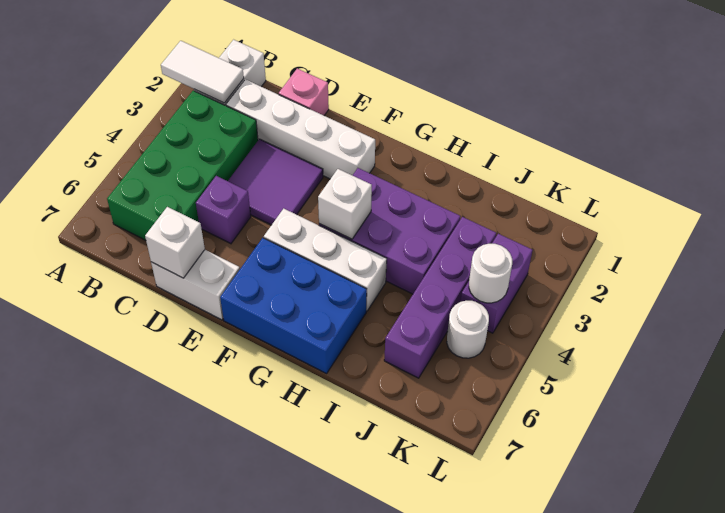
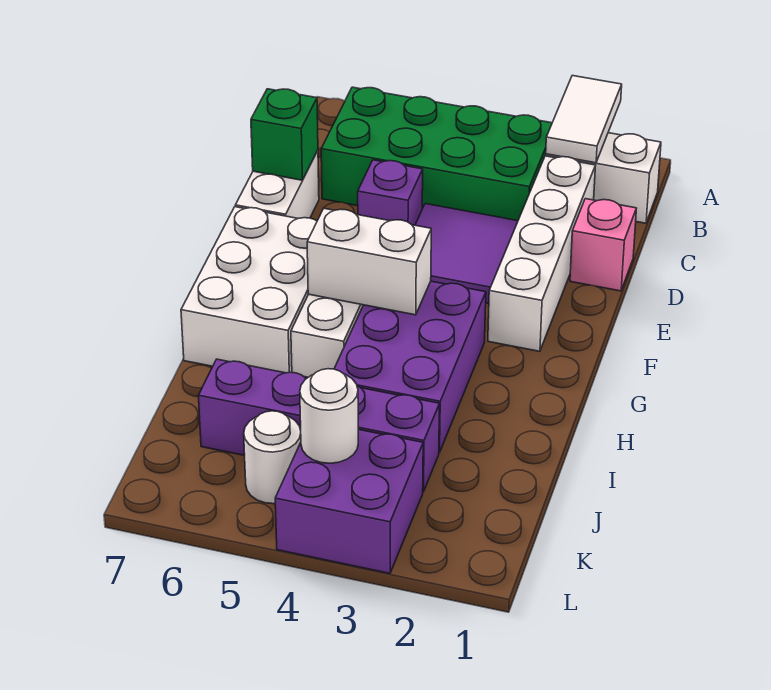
white brick D7 level 2 -> green brick D7 level 2
blue brick F6:H7 level 1 -> white brick F6:H7 level 1
white brick G4 level 2 -> white brick G4:G5 level 2
purple brick K3:K4 level 1 -> purple brick K3:L4 level 1

